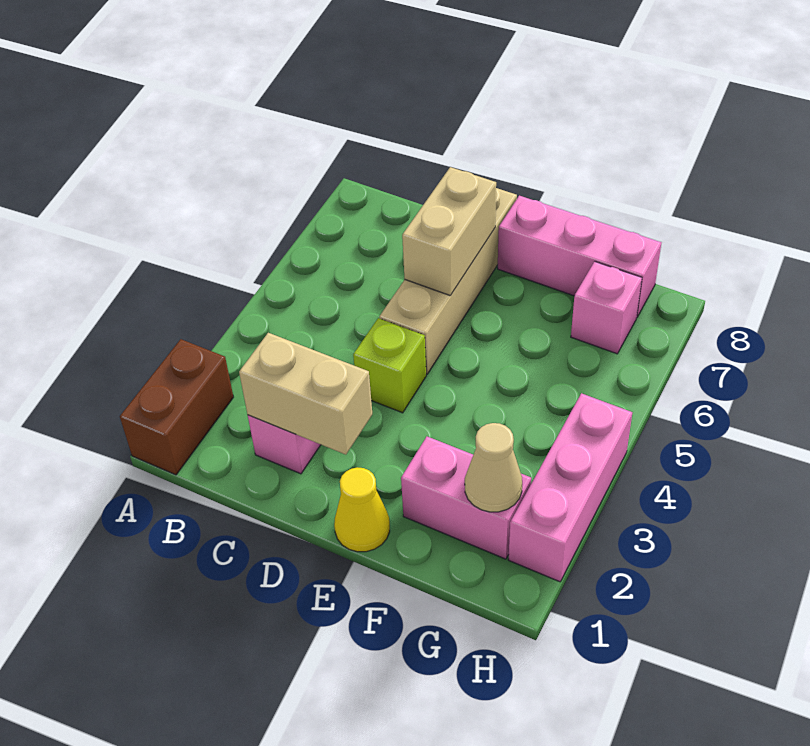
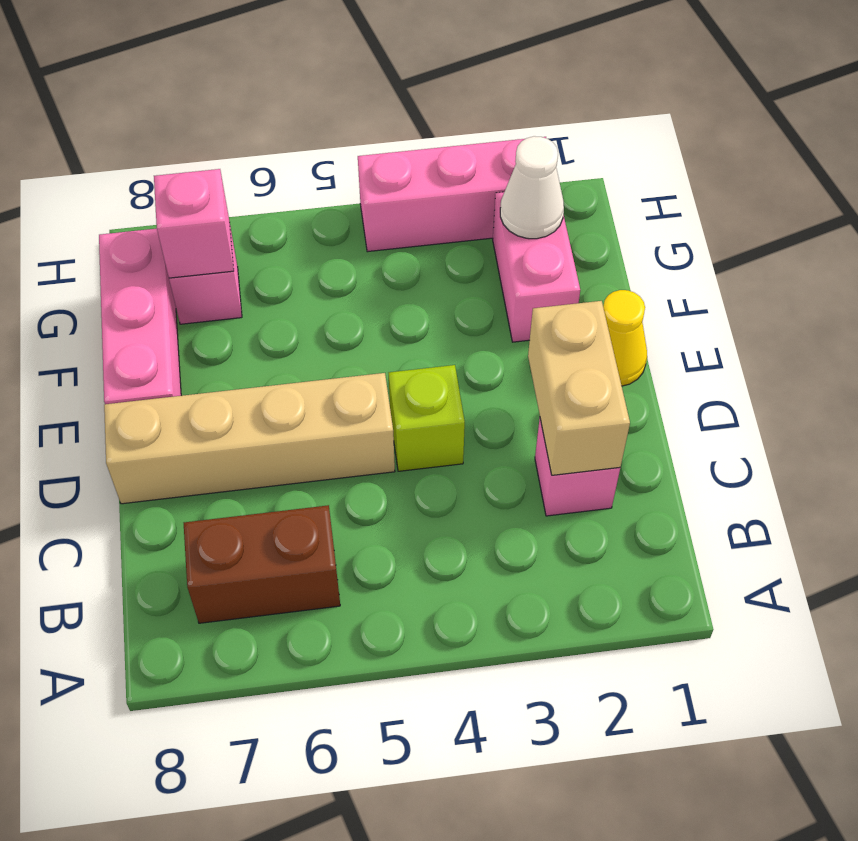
brown brick A1:A2 level 1 -> brown brick B6:B7 level 1
tan brick D6:D7 level 2 -> none
tan cone G2 level 2 -> white cone G2 level 2
none -> pink brick G7 level 2

